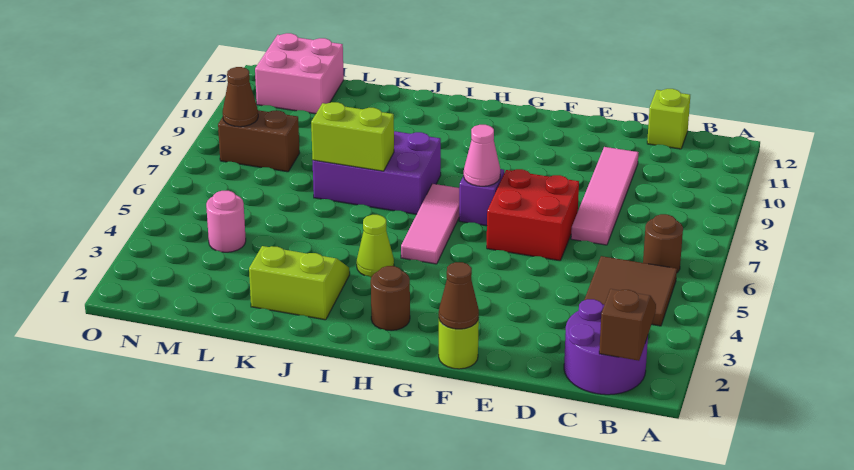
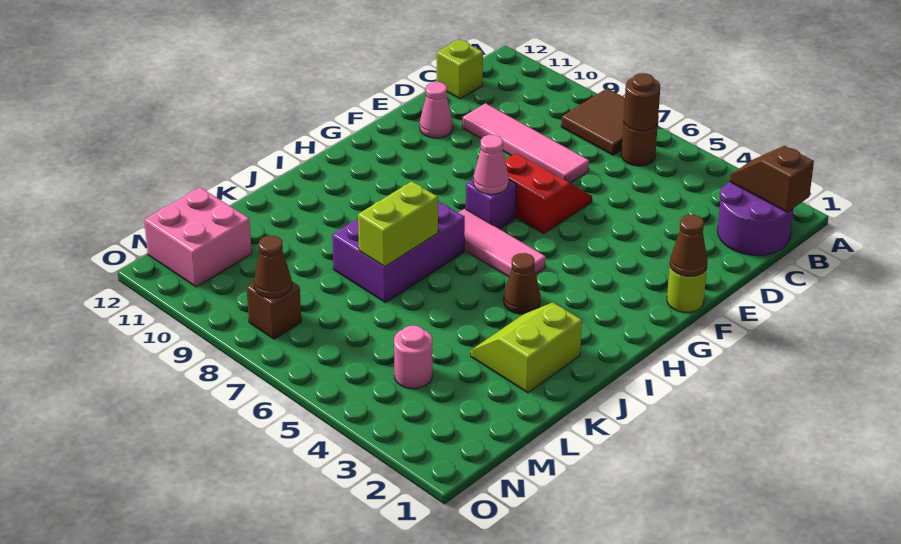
brown tile B4:C5 level 1 -> brown tile A7:B8 level 1
red brick E6:F7 level 1 -> red slope E6:F7 level 1 top F
none -> pink cone E11 level 1
brown round brick H2 level 1 -> brown round brick B6 level 2
lime cone I4 level 1 -> brown cone I4 level 1
brown brick M8:N8 level 1 -> brown brick N8 level 1

